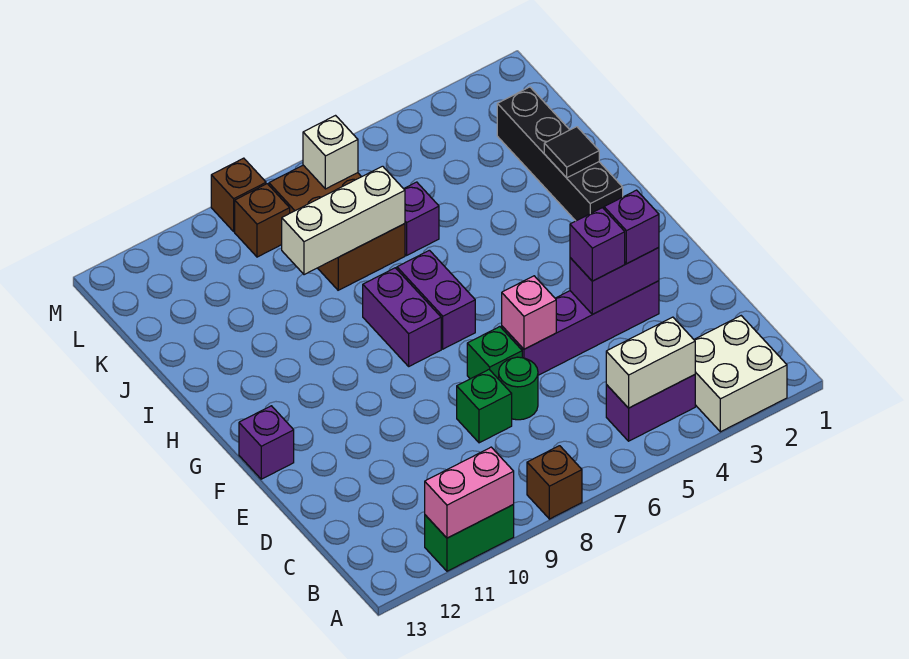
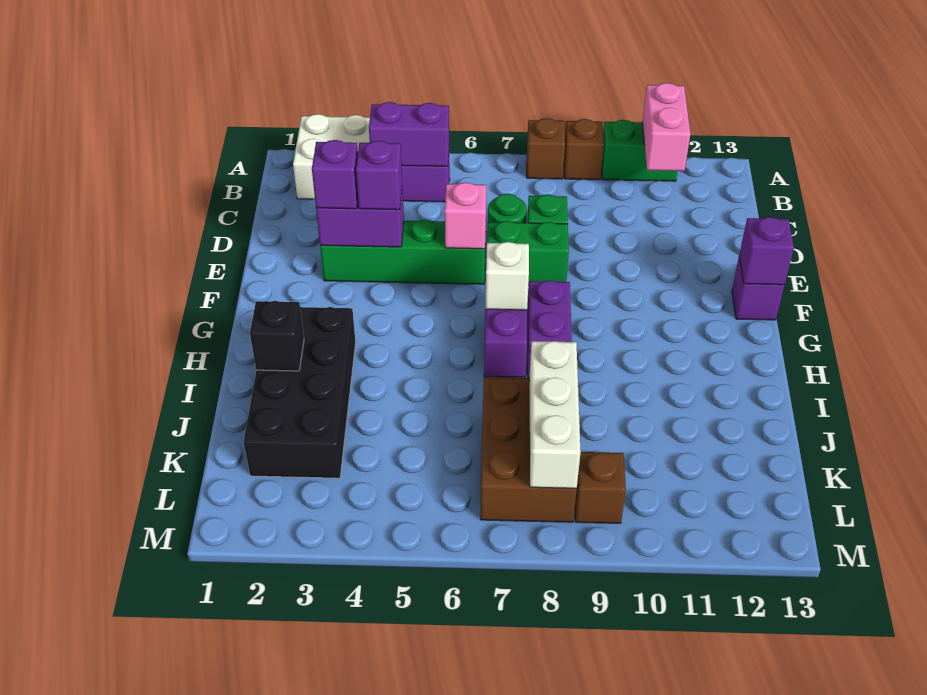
pink brick A10:A11 level 2 -> pink brick A11:B11 level 2
white brick B4:B5 level 2 -> purple brick B4:B5 level 2
purple brick E3:E6 level 1 -> green brick E3:E6 level 1
green brick E7 level 1 -> green brick E7:E8 level 1
black brick H2:K2 level 1 -> black brick H2:K3 level 1
black tile I2 level 2 -> black brick I2 level 2
purple brick J6 level 1 -> purple brick F13 level 2
white brick J7:J9 level 2 -> white brick J8:L8 level 2
white brick L7 level 2 -> white brick G7 level 2
brown brick M9 level 1 -> brown brick A9 level 1

